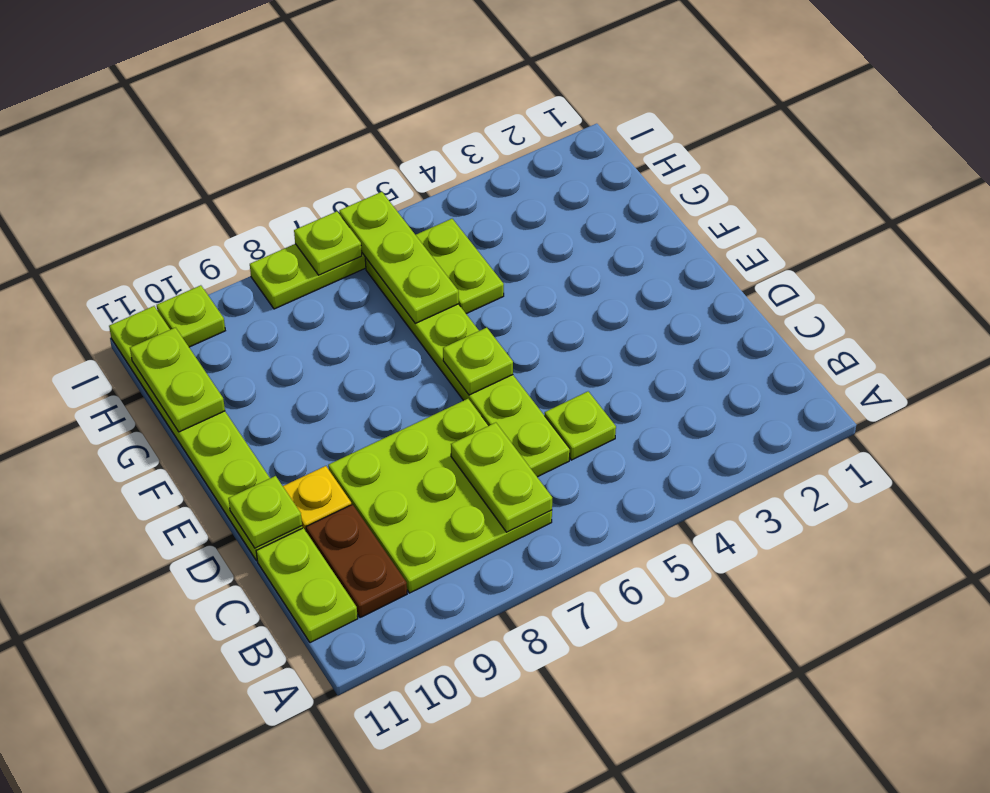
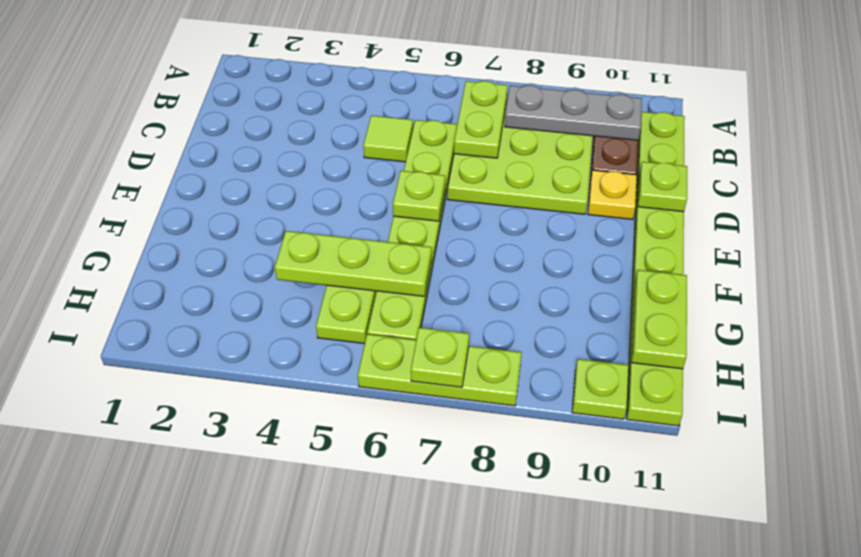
none -> grey plate B8:B10 level 2
lime plate C5 level 1 -> lime tile C5 level 1
lime plate G6:I6 level 2 -> lime plate G4:G6 level 2

